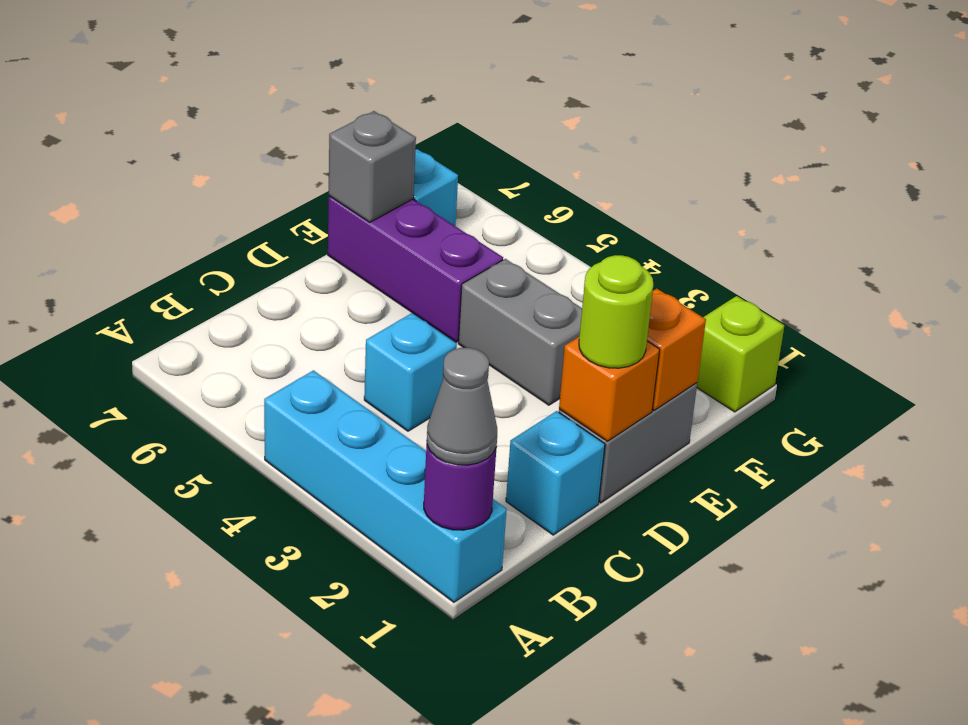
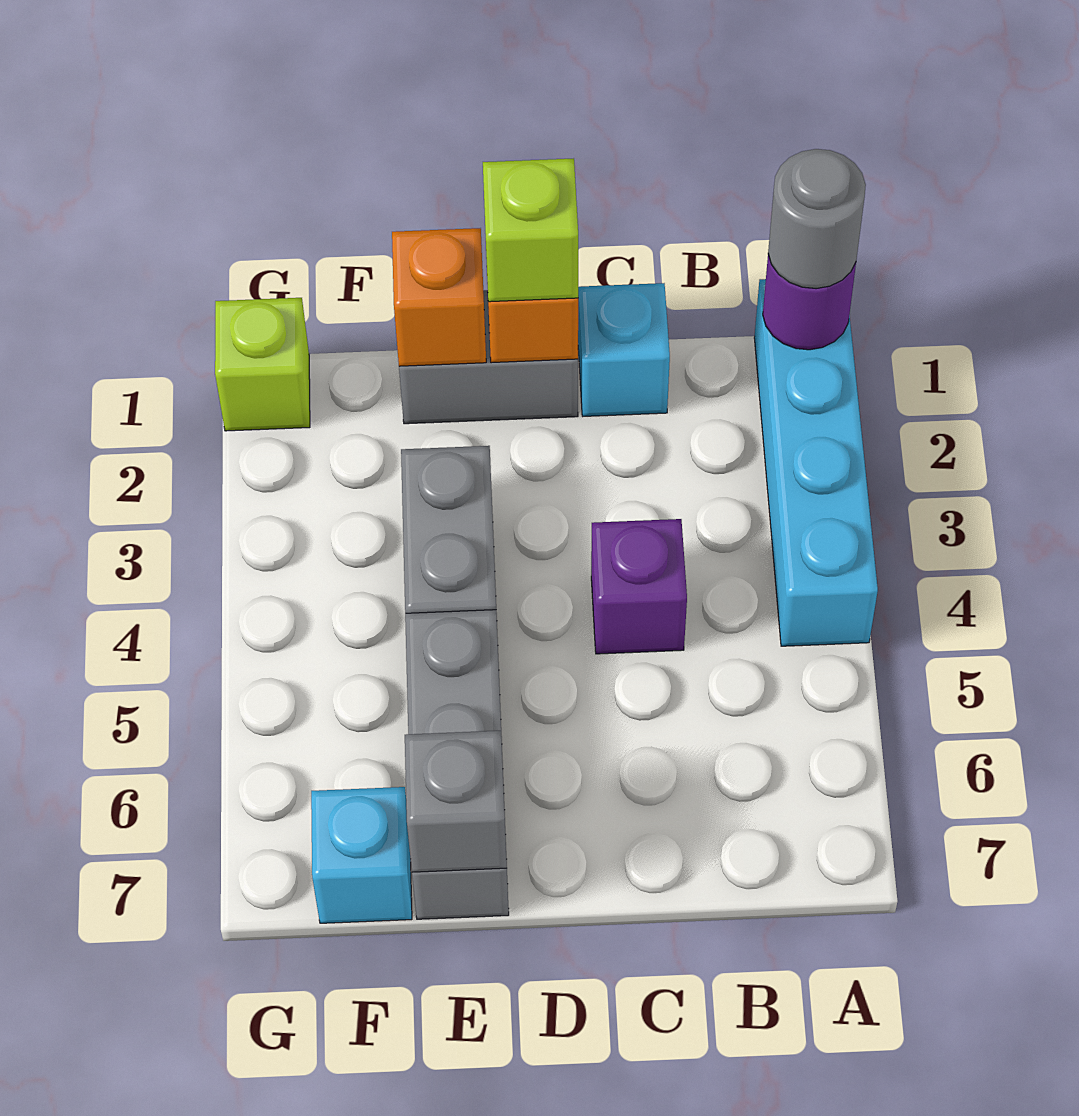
grey cone A1 level 3 -> grey round brick A1 level 3
cyan brick C4 level 1 -> purple brick C4 level 1
lime round brick D1 level 3 -> lime brick D1 level 3
purple brick E5:E7 level 1 -> grey brick E5:E7 level 1

